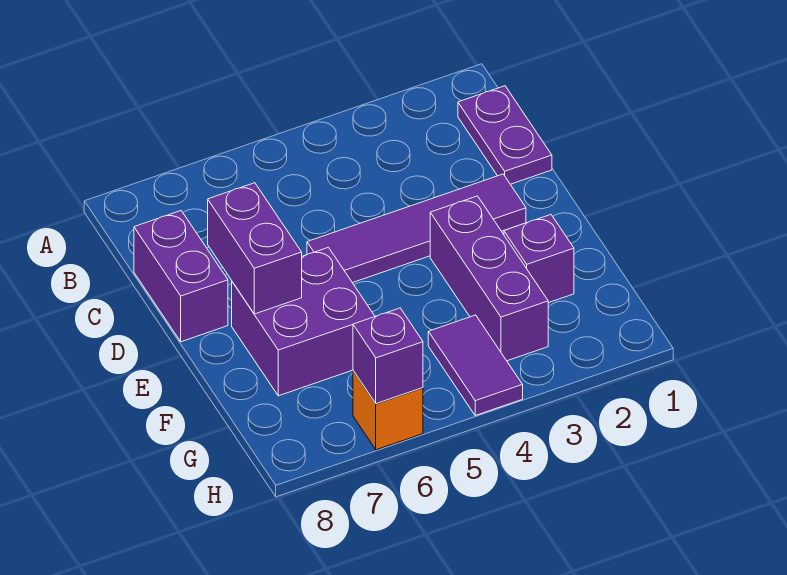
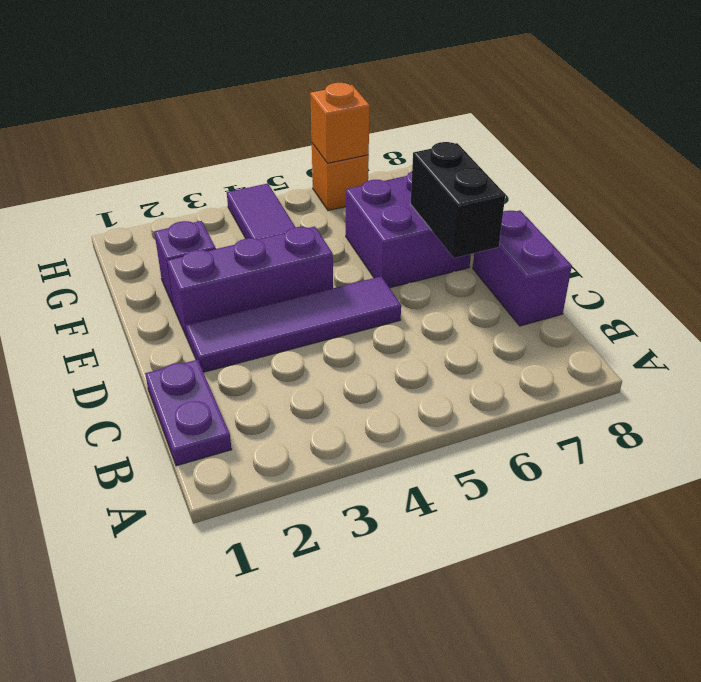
purple brick D7:E7 level 2 -> black brick D7:E7 level 2
purple brick E3:G3 level 1 -> purple brick E2:E4 level 1
purple brick H6 level 2 -> orange brick H6 level 2

